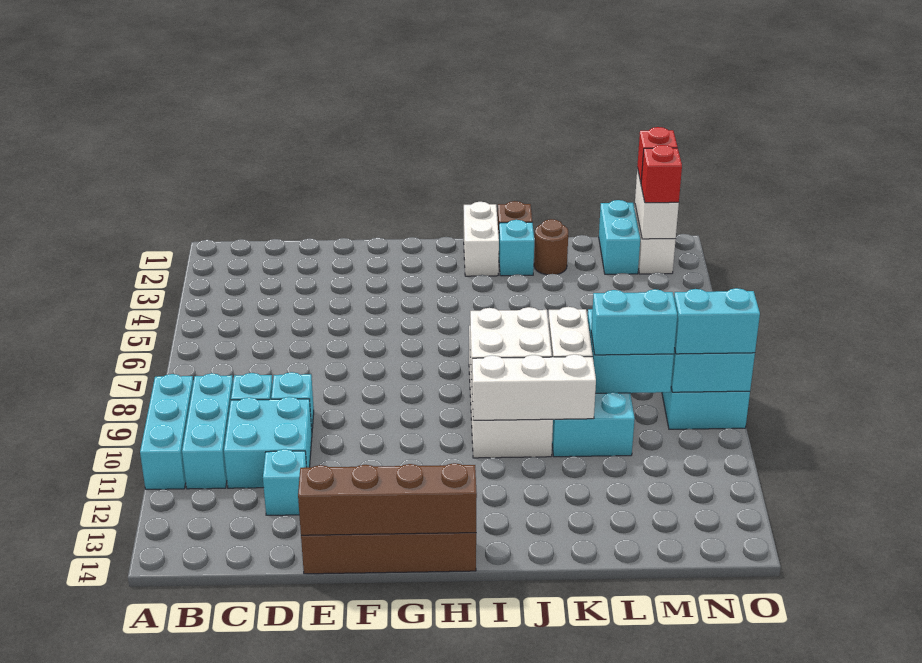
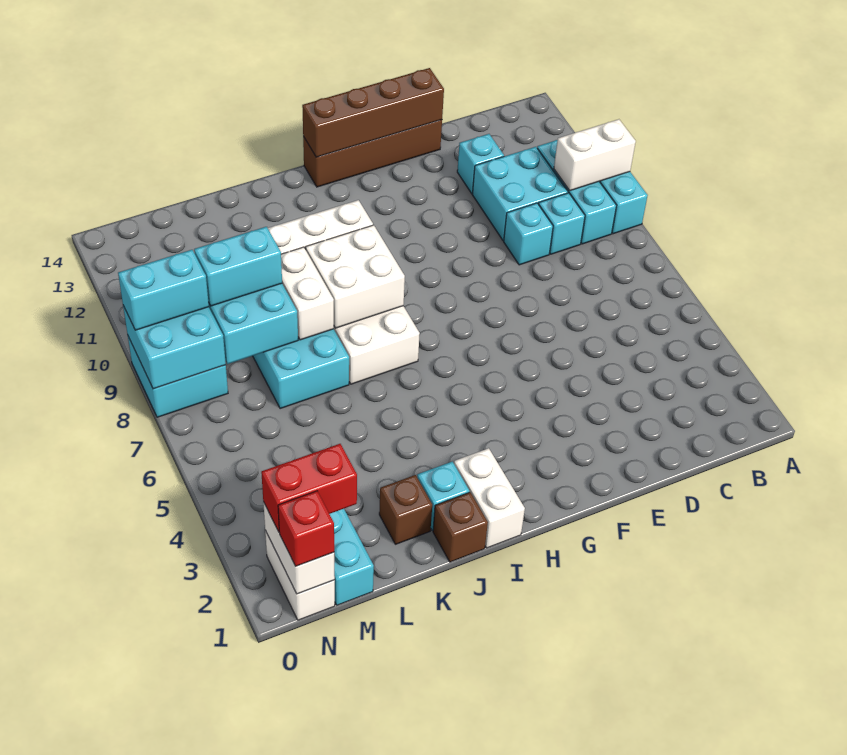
none -> white brick A10:B10 level 2
brown round brick K2 level 1 -> brown brick K2 level 1
red brick N2 level 3 -> red brick M2:N2 level 3

